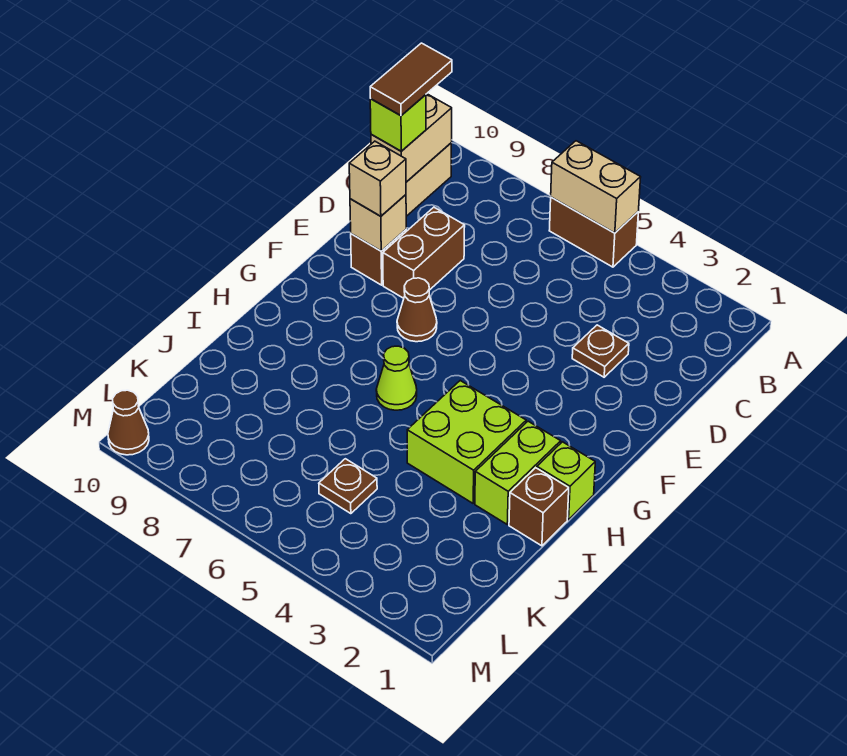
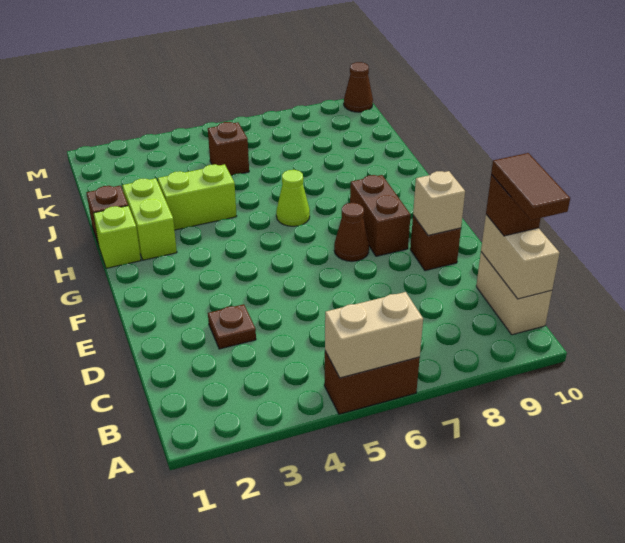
lime brick C10 level 3 -> brown brick C10 level 3
brown brick D8:E8 level 1 -> brown brick F8:G8 level 1
tan brick E9 level 3 -> none
lime brick H3:I4 level 1 -> lime brick I3:I4 level 1
brown plate K5 level 1 -> brown brick K5 level 1

